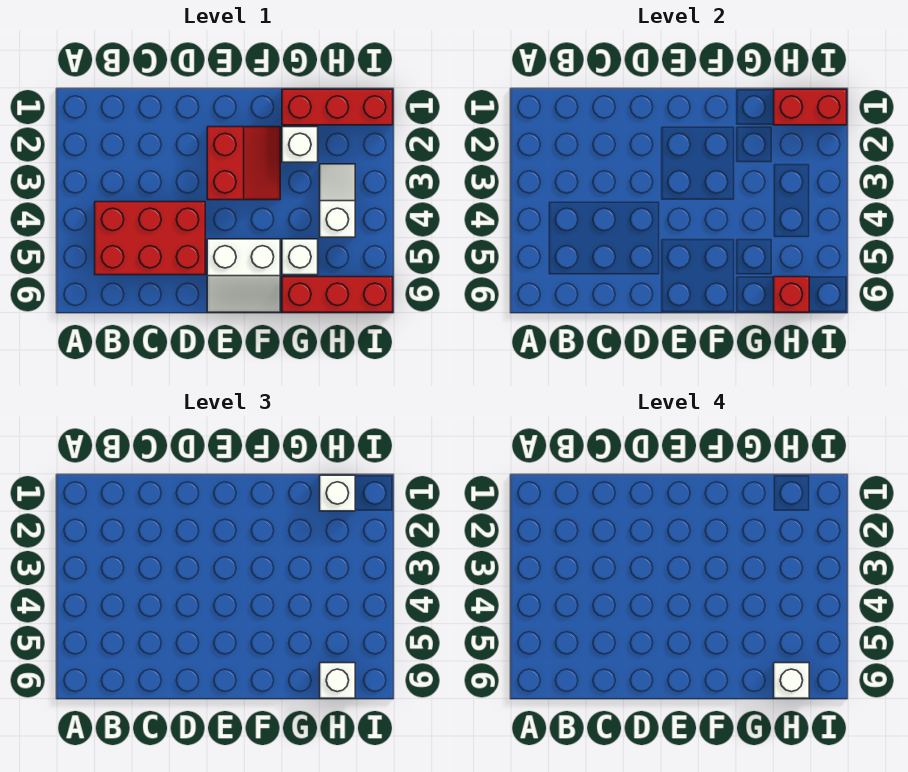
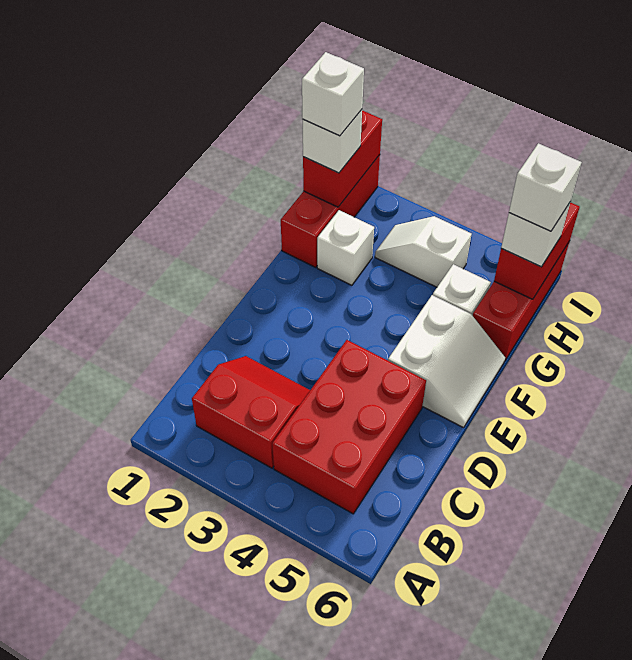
red slope E2:F3 level 1 top E -> red slope B2:C3 level 1 top B
none -> white brick H1 level 4
red brick H6 level 2 -> red brick H6:I6 level 2

